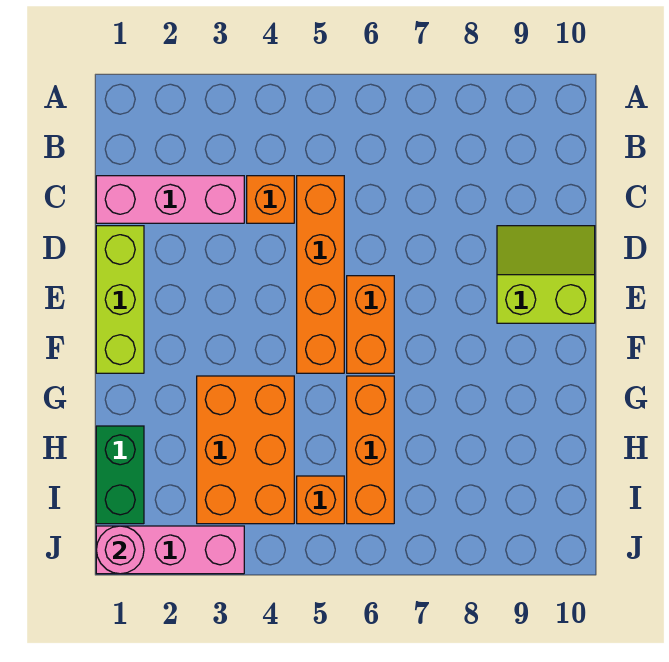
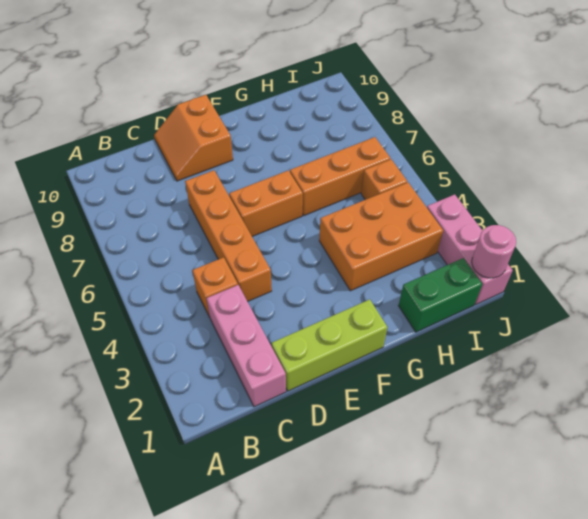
orange brick C5:F5 level 1 -> orange brick D4:D7 level 1
lime slope D9:E10 level 1 top E -> orange slope D9:E10 level 1 top E

